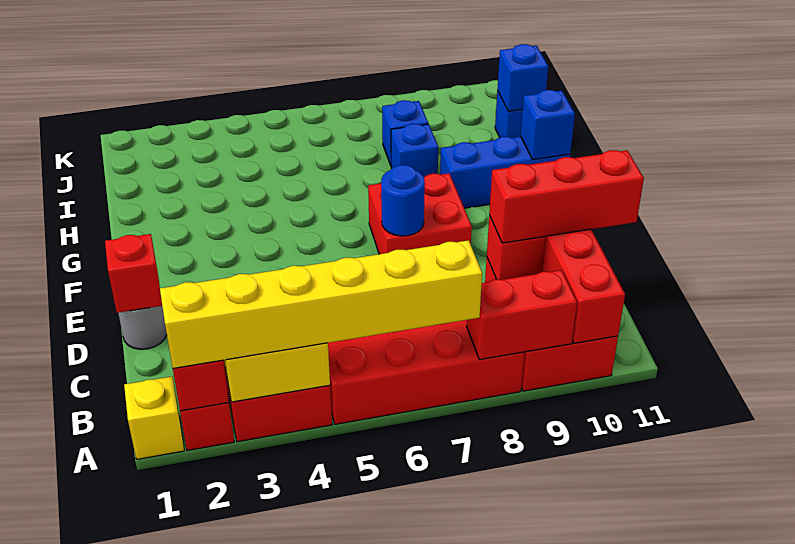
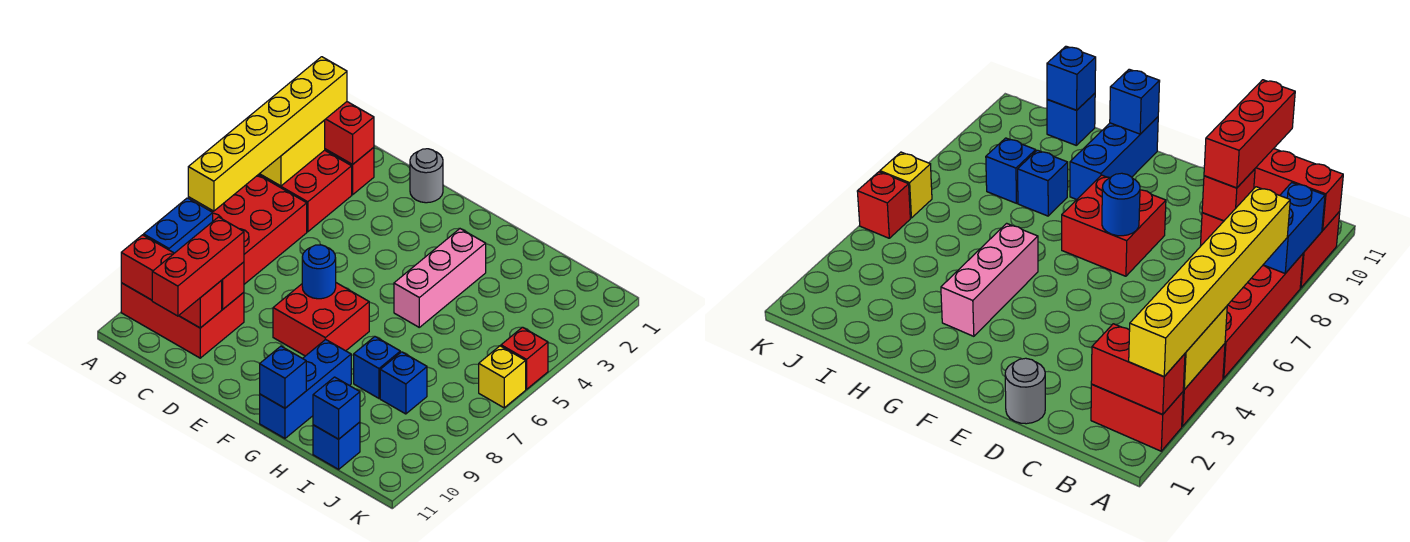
yellow brick A1 level 1 -> yellow brick K6 level 1
red brick A8:A9 level 2 -> blue brick A8:A9 level 2
red brick D1 level 2 -> red brick K5 level 1
none -> pink brick G3:G5 level 1

